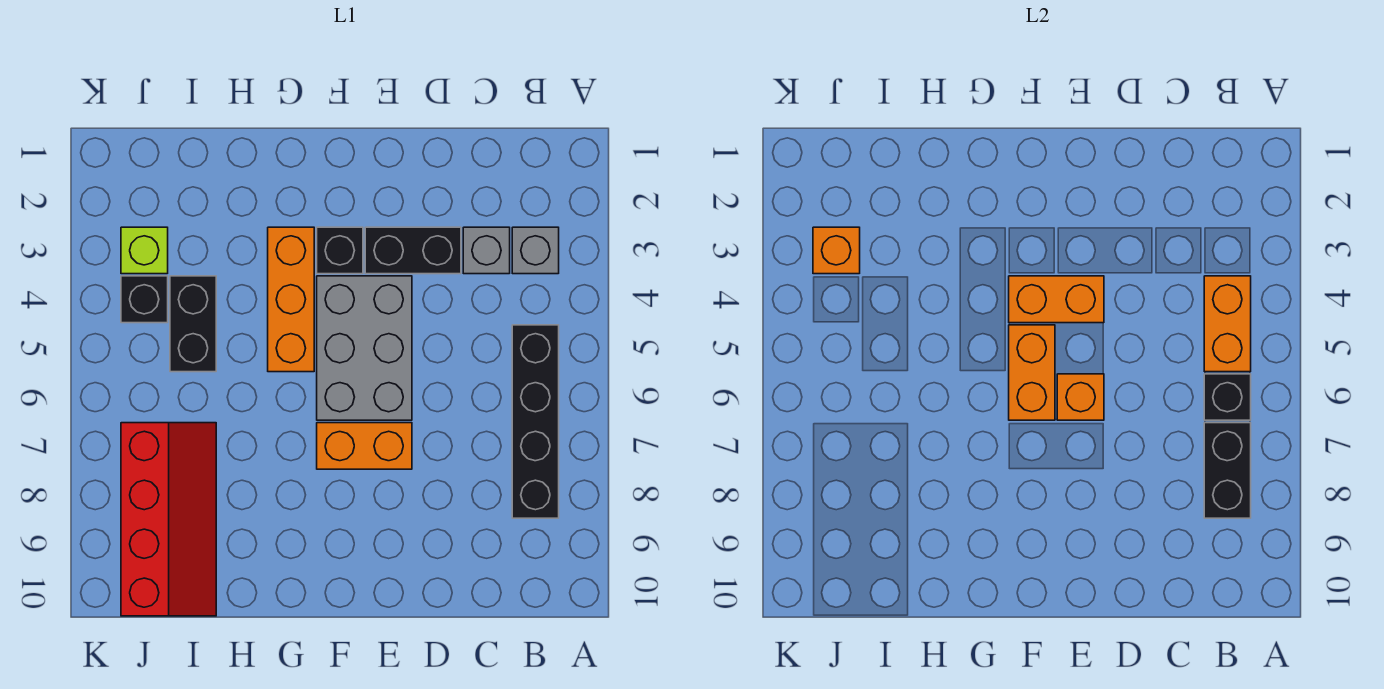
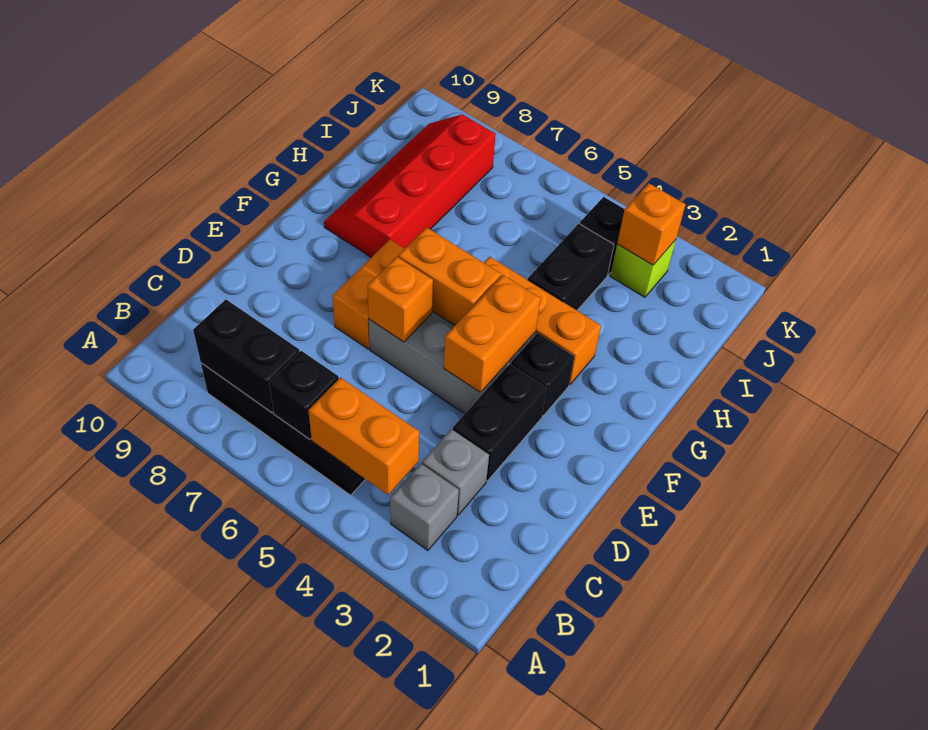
black brick I4:I5 level 1 -> black brick H4:I4 level 1
red slope I7:J10 level 1 top J -> red slope G8:J9 level 1 top 8

